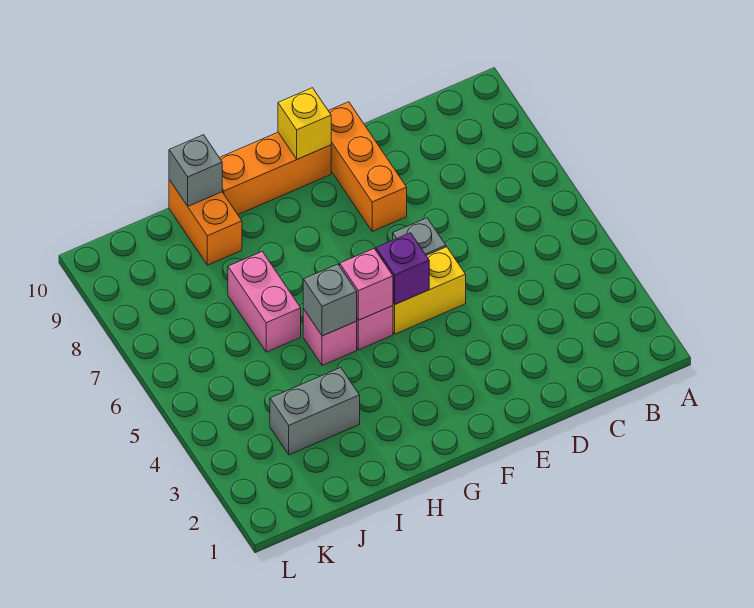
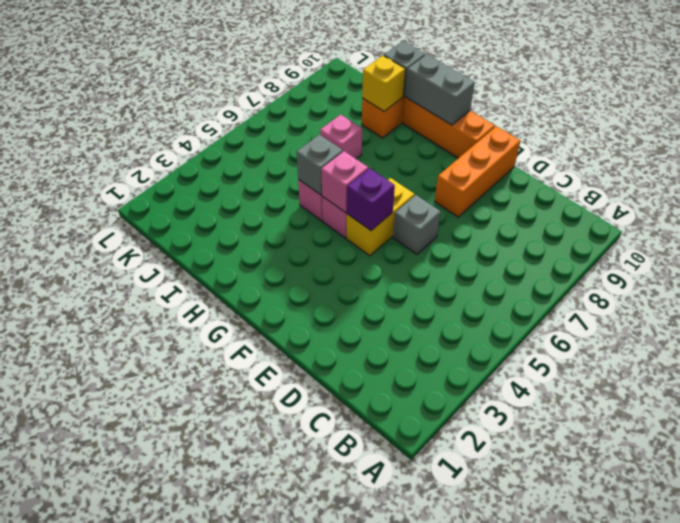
yellow brick E5:F5 level 1 -> yellow brick F5:F6 level 1
yellow brick F10 level 2 -> yellow brick I9 level 2
grey brick I3:J3 level 1 -> grey brick G10:H10 level 2
pink brick I6:I7 level 1 -> pink brick I7 level 1

